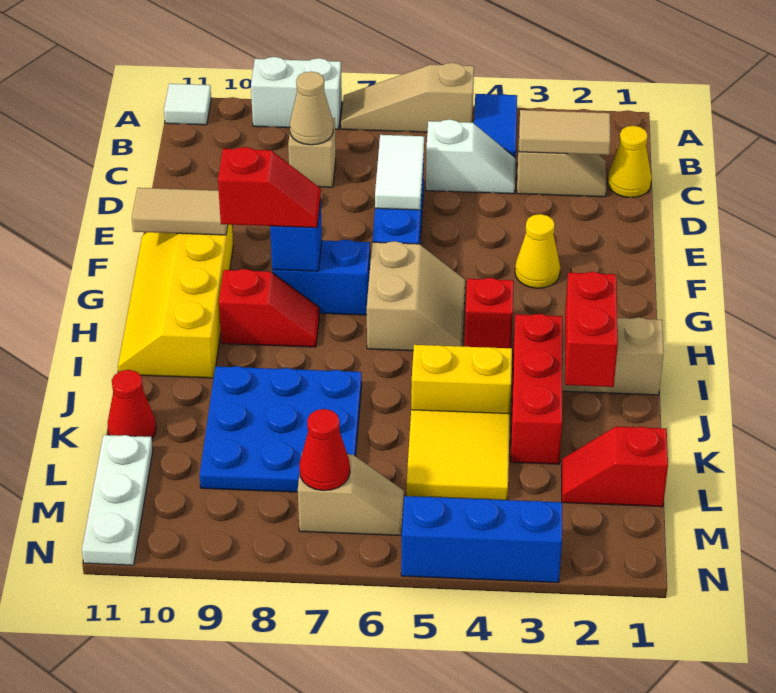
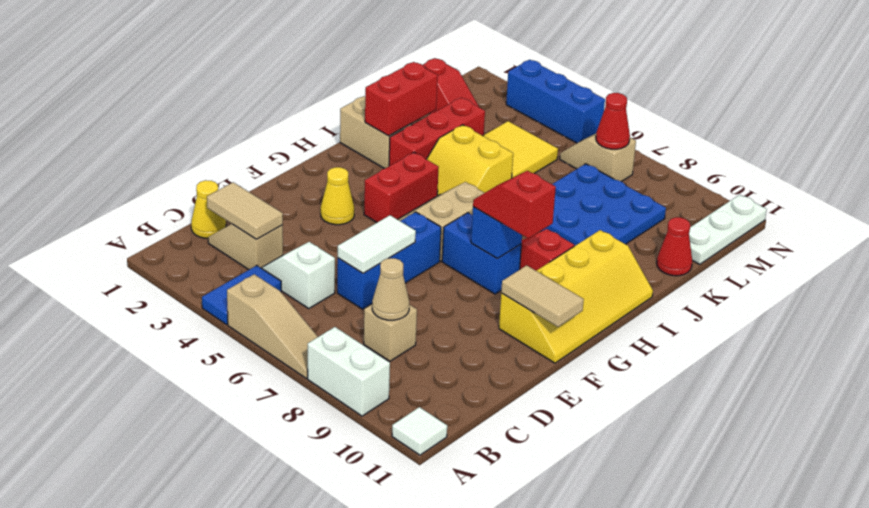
red brick H4 level 1 -> red brick G4:H4 level 1

